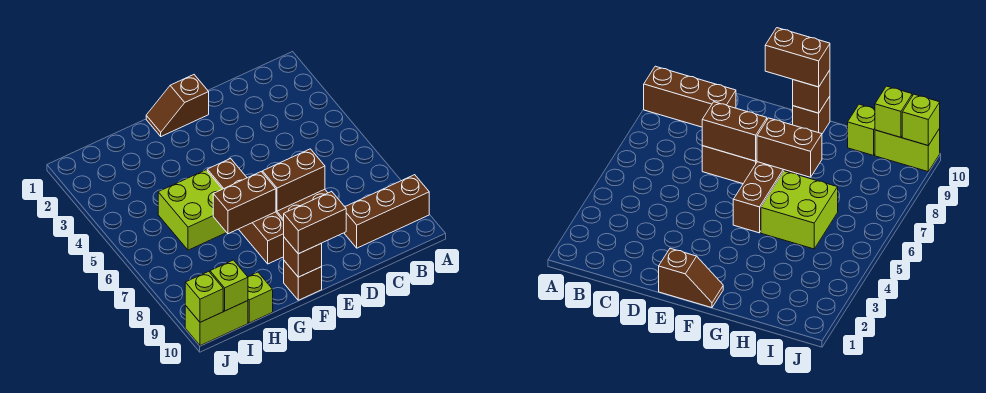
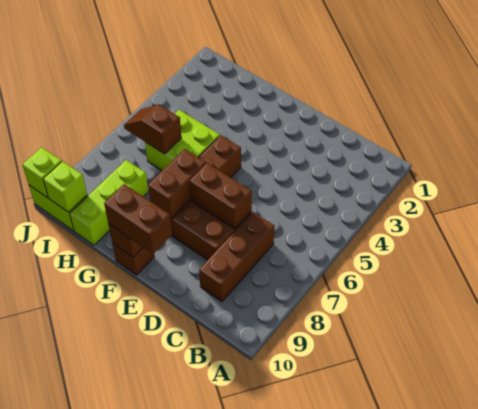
brown brick A9:C9 level 1 -> brown brick C7:C9 level 1
brown slope E1:F1 level 1 top E -> brown slope H6:I6 level 2 top H
brown brick F7:G7 level 2 -> brown brick F7:F8 level 2
lime brick H10 level 1 -> lime brick H8:H10 level 1

